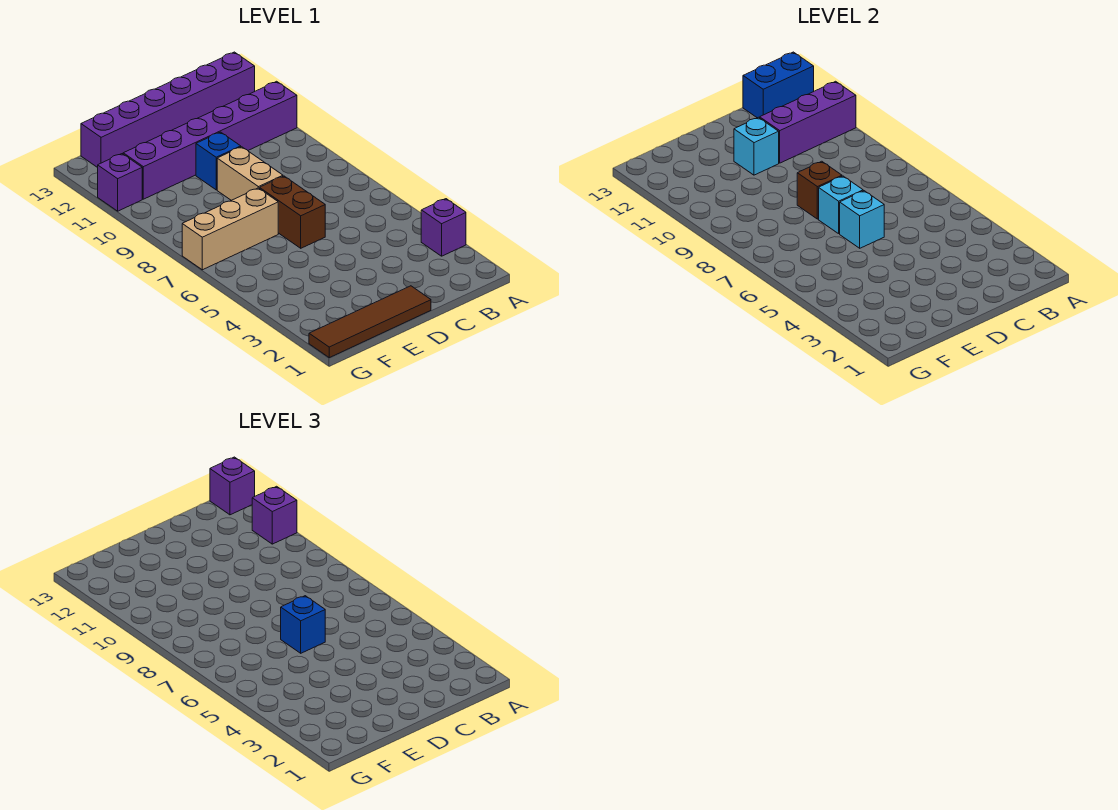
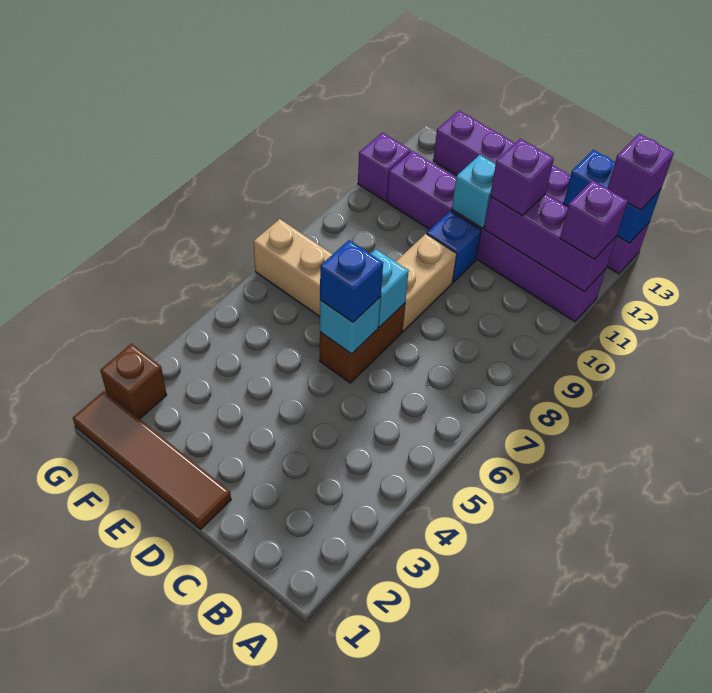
purple brick A3 level 1 -> purple brick C11 level 3
brown brick D8 level 2 -> brown brick G2 level 1

